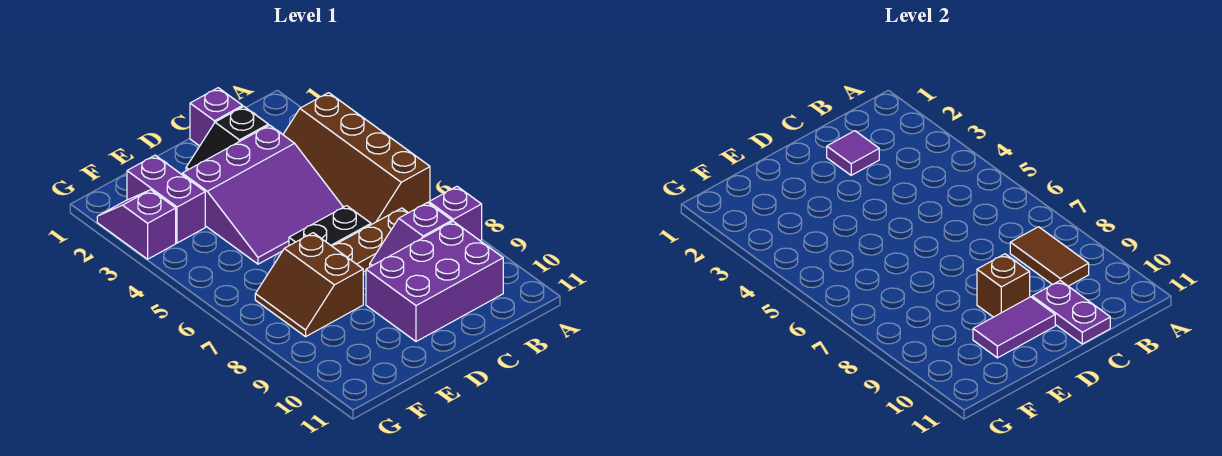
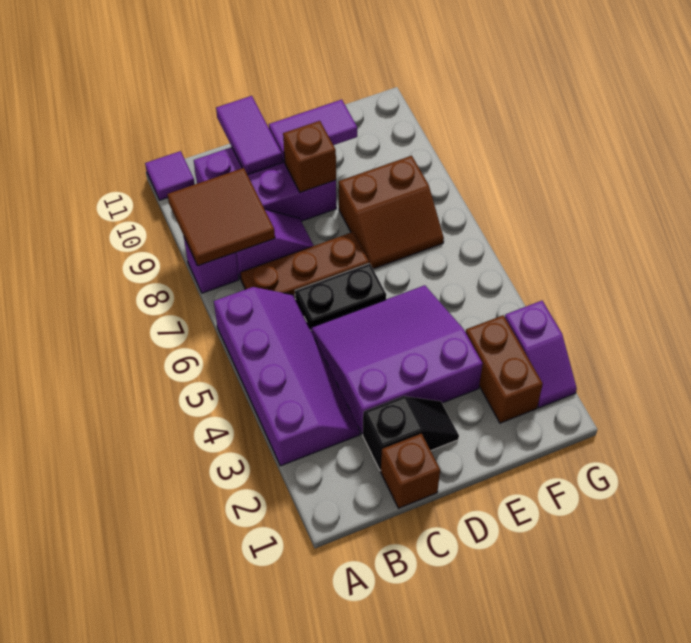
brown slope A3:B6 level 1 top A -> purple slope A3:B6 level 1 top A
brown tile B8:B9 level 2 -> brown tile A8:B9 level 2
purple brick C1 level 1 -> brown brick C1 level 1
purple tile C2 level 2 -> purple tile A11 level 1
purple plate C10:C11 level 2 -> purple tile C10:C11 level 2
brown slope E7:F8 level 1 top E -> brown slope E7:F8 level 1 top 8
purple brick F2:F3 level 1 -> brown brick F2:F3 level 1

